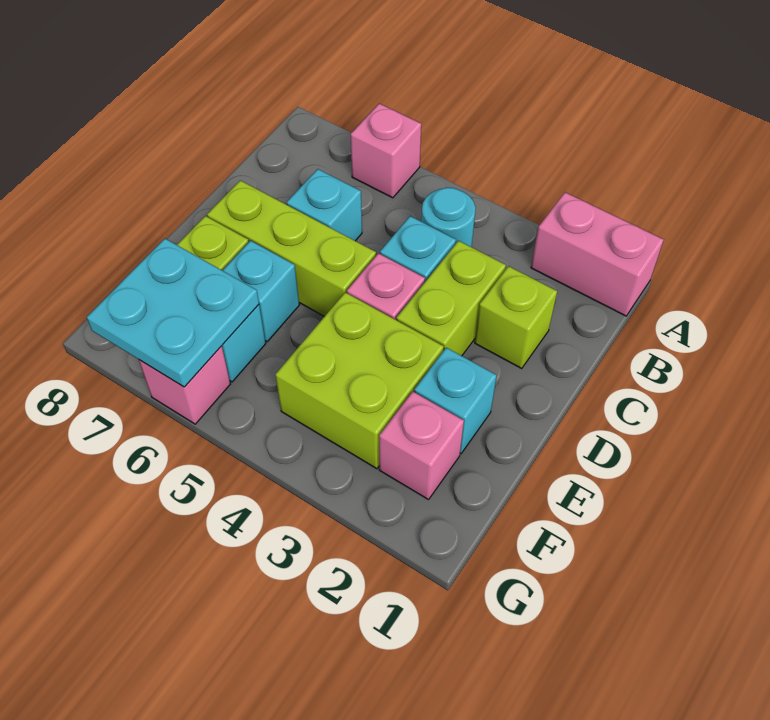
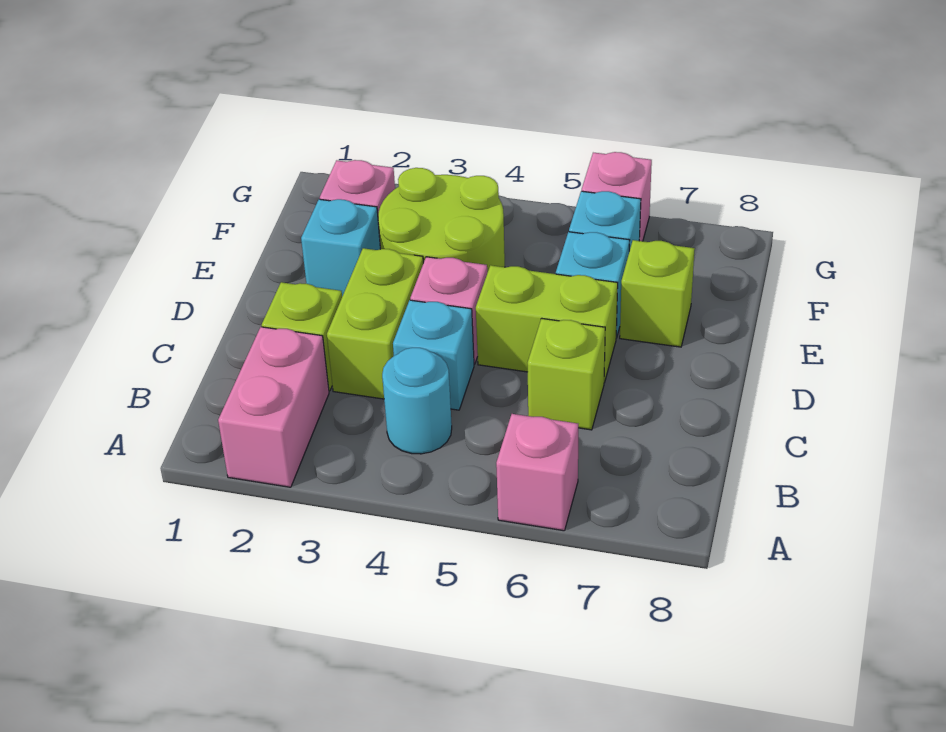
pink brick A1:A2 level 1 -> pink brick A2:B2 level 1
cyan brick C6 level 1 -> lime brick C6 level 1
lime brick D5:D7 level 1 -> lime brick D5:D6 level 1
lime brick E3:F4 level 1 -> lime round brick E3:F4 level 1
cyan plate F6:G7 level 2 -> none

